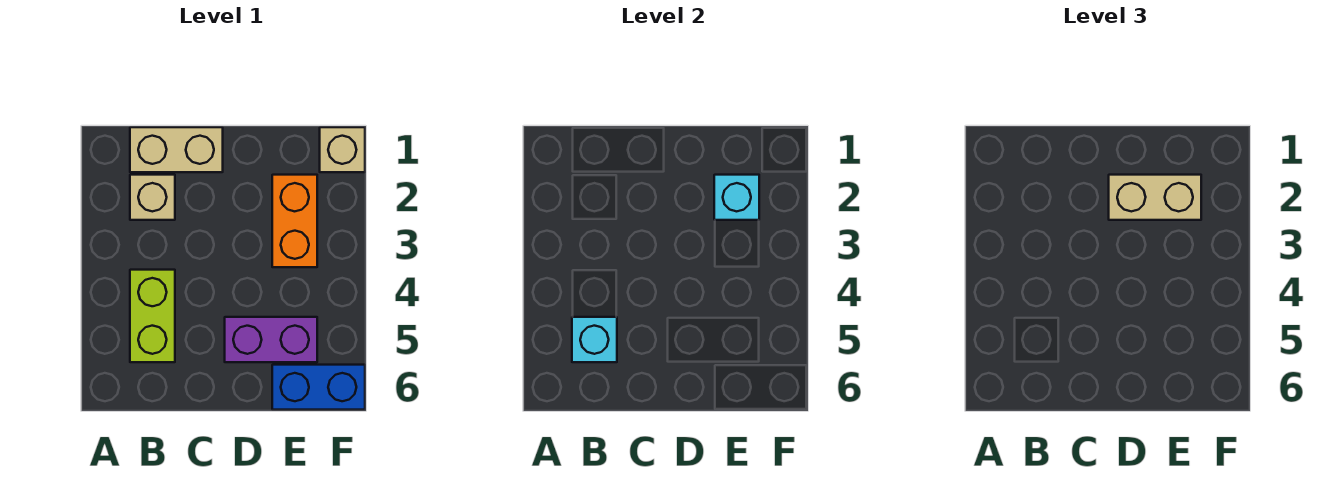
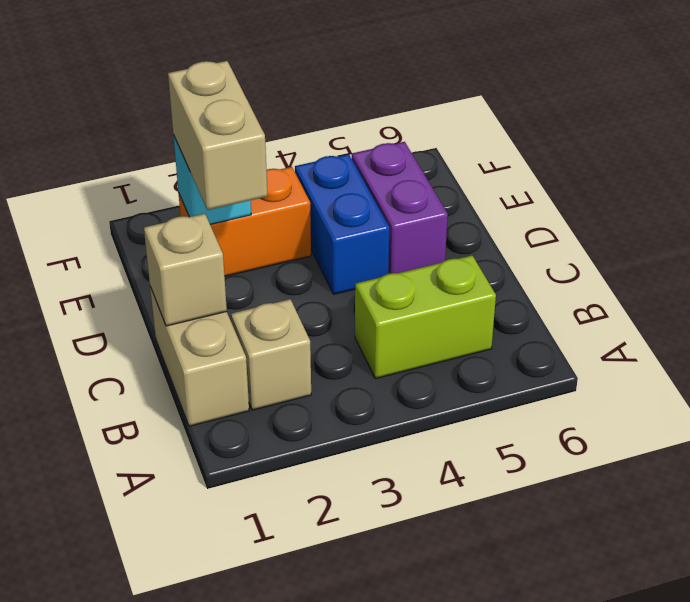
cyan brick B5 level 2 -> none
blue brick E6:F6 level 1 -> blue brick D4:E4 level 1
tan brick F1 level 1 -> tan brick C1 level 2

